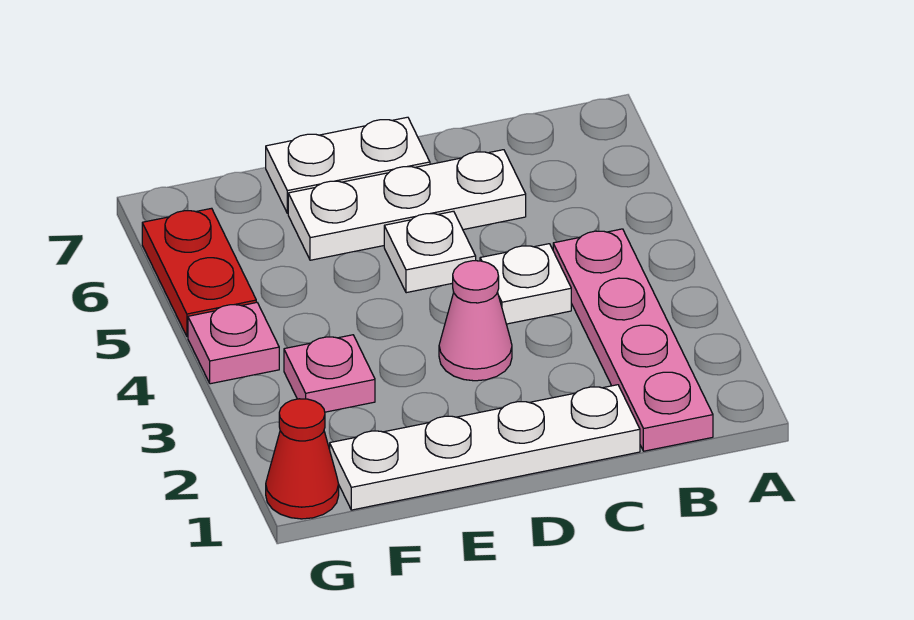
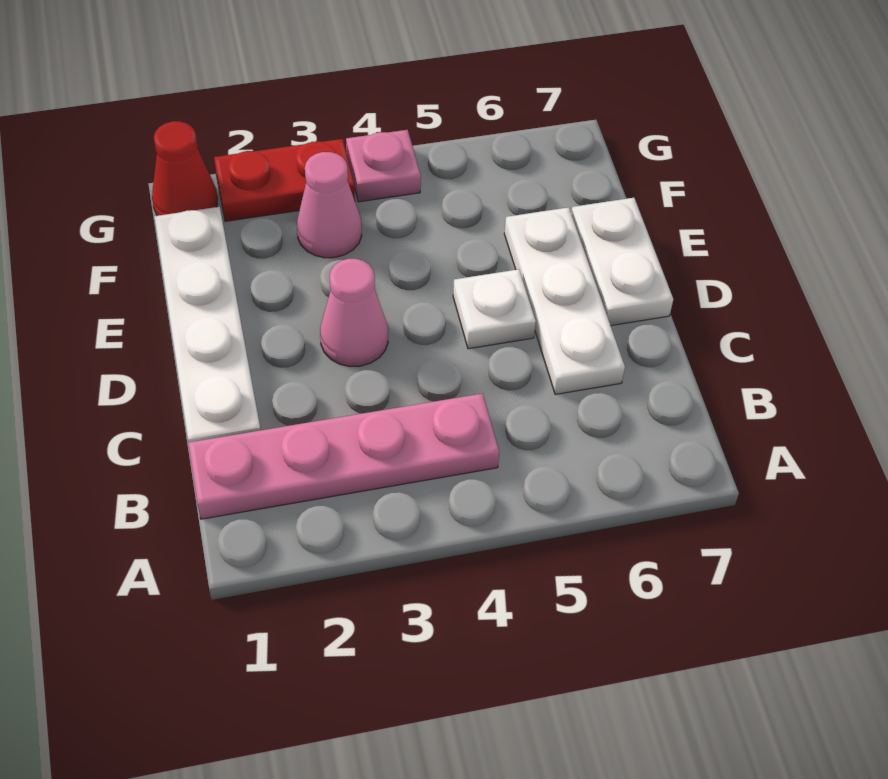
white plate C4 level 1 -> none
pink plate F3 level 1 -> pink cone F3 level 1
red plate G5:G6 level 1 -> red plate G2:G3 level 1

